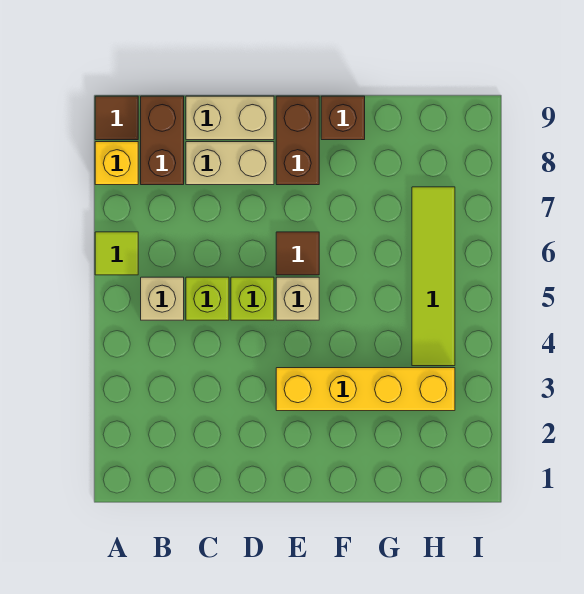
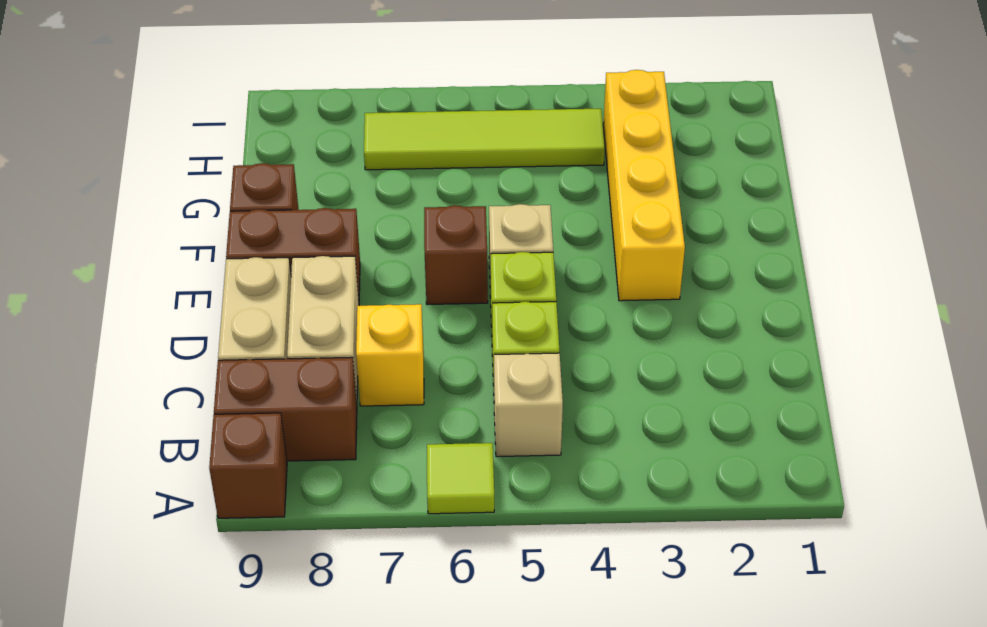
yellow brick A8 level 1 -> yellow brick C7 level 1
brown tile A9 level 1 -> brown brick A9 level 1
brown tile E6 level 1 -> brown brick E6 level 1

